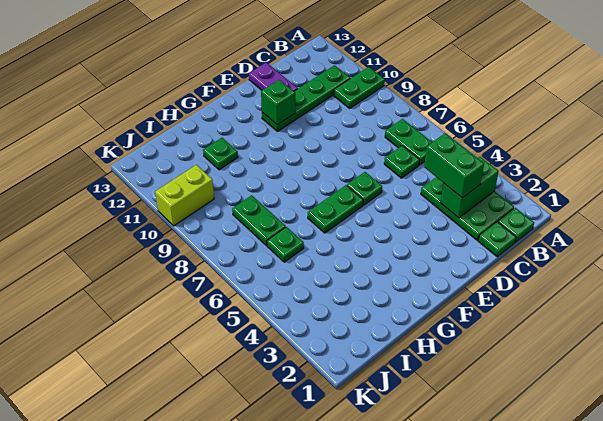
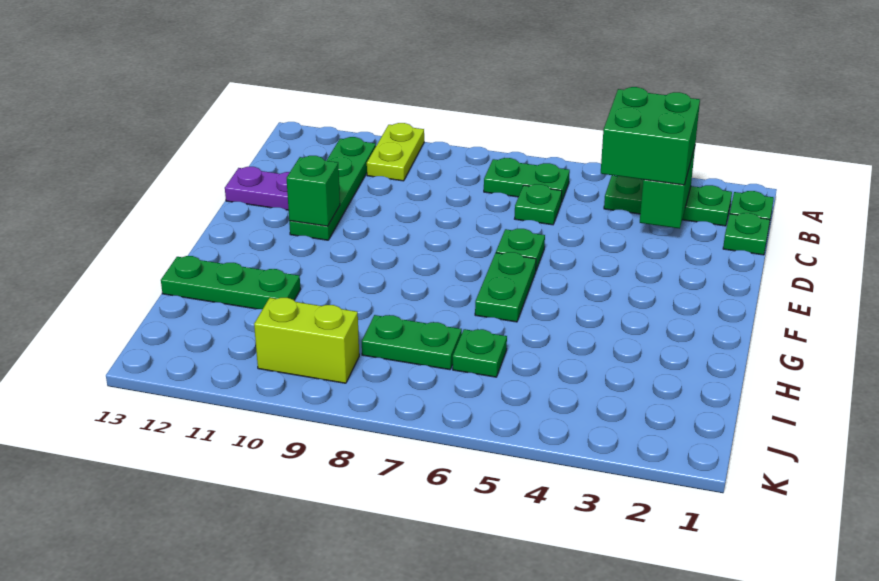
green plate A10:B10 level 1 -> lime plate A10:B10 level 1
green plate B2:C4 level 1 -> green plate B2:B4 level 1
green brick C3:C4 level 3 -> green brick B3:C4 level 3
green plate H11 level 1 -> green plate H11:H13 level 1
lime brick J10:K10 level 1 -> lime brick J9:J10 level 1

